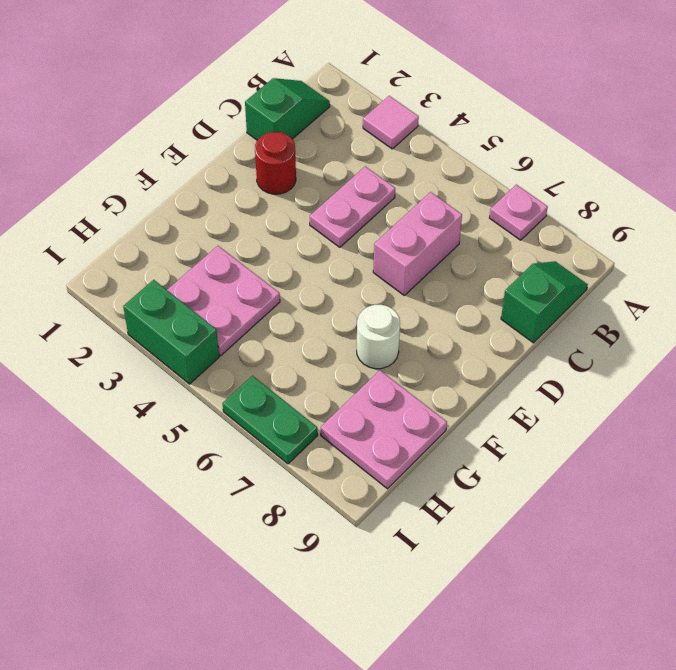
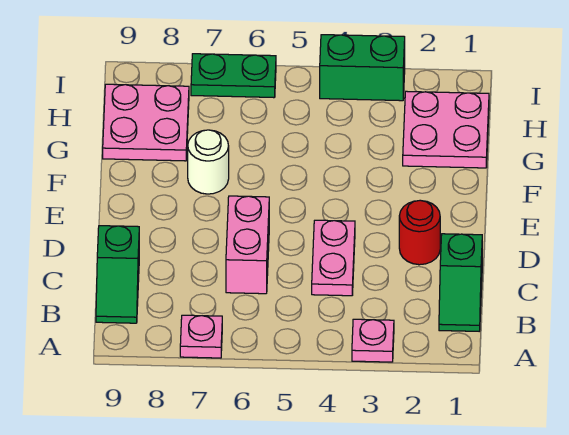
pink tile A3 level 1 -> pink plate A3 level 1
pink plate G3:H4 level 1 -> pink plate G1:H2 level 1

